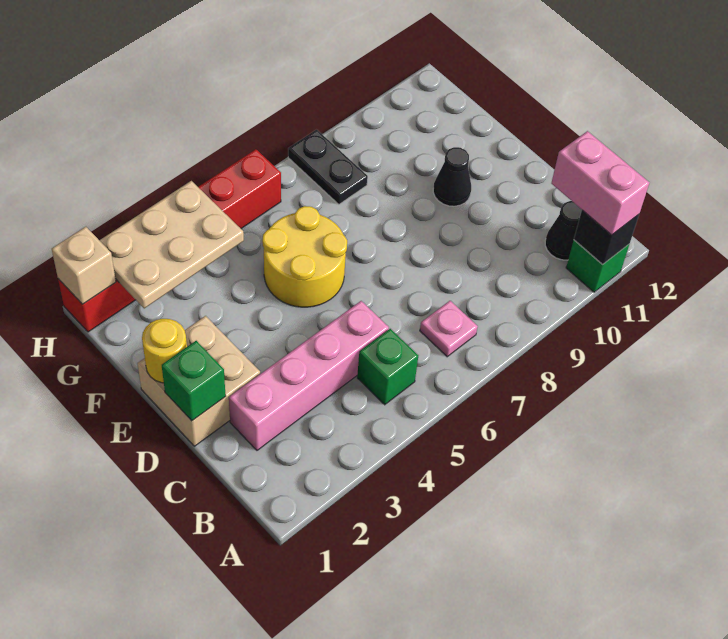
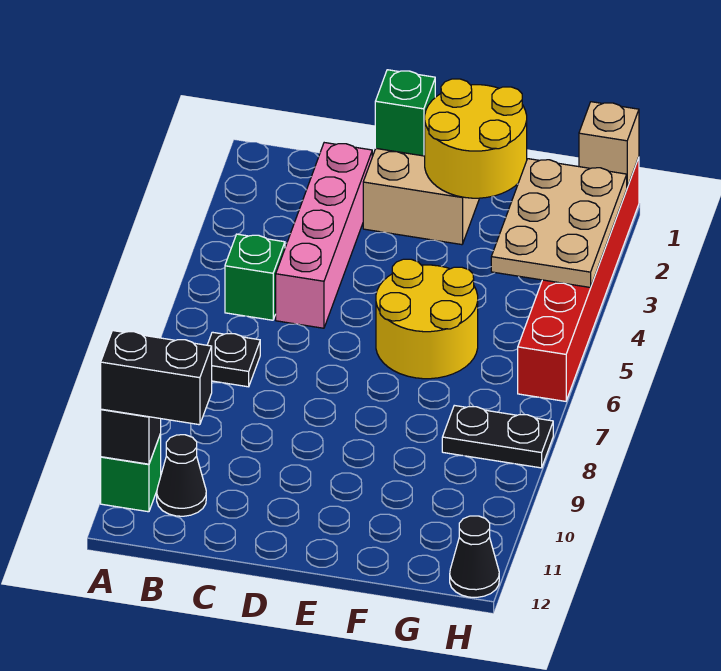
pink brick A11:B11 level 3 -> black brick A11:B11 level 3
pink plate B7 level 1 -> black plate B7 level 1
yellow round brick E1 level 2 -> yellow round brick E1:F2 level 2
black cone E10 level 1 -> black cone H12 level 1

